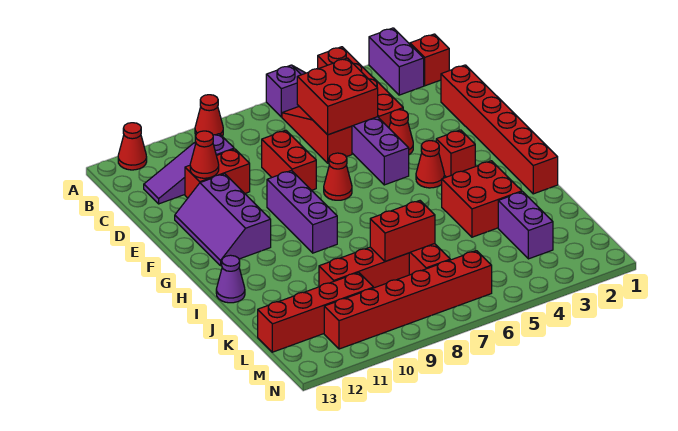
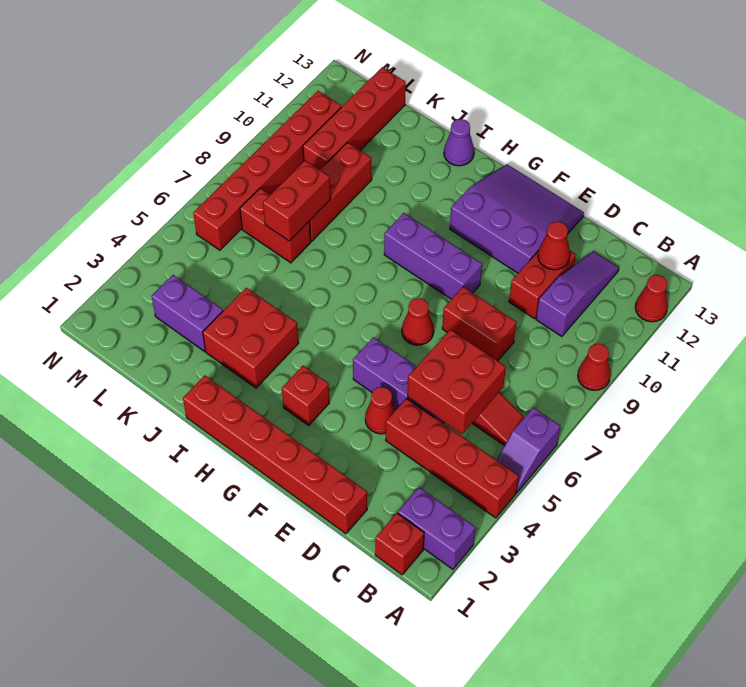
purple slope E11:G12 level 1 top 11 -> purple slope E11:G13 level 1 top 11
red cone G4 level 1 -> none

